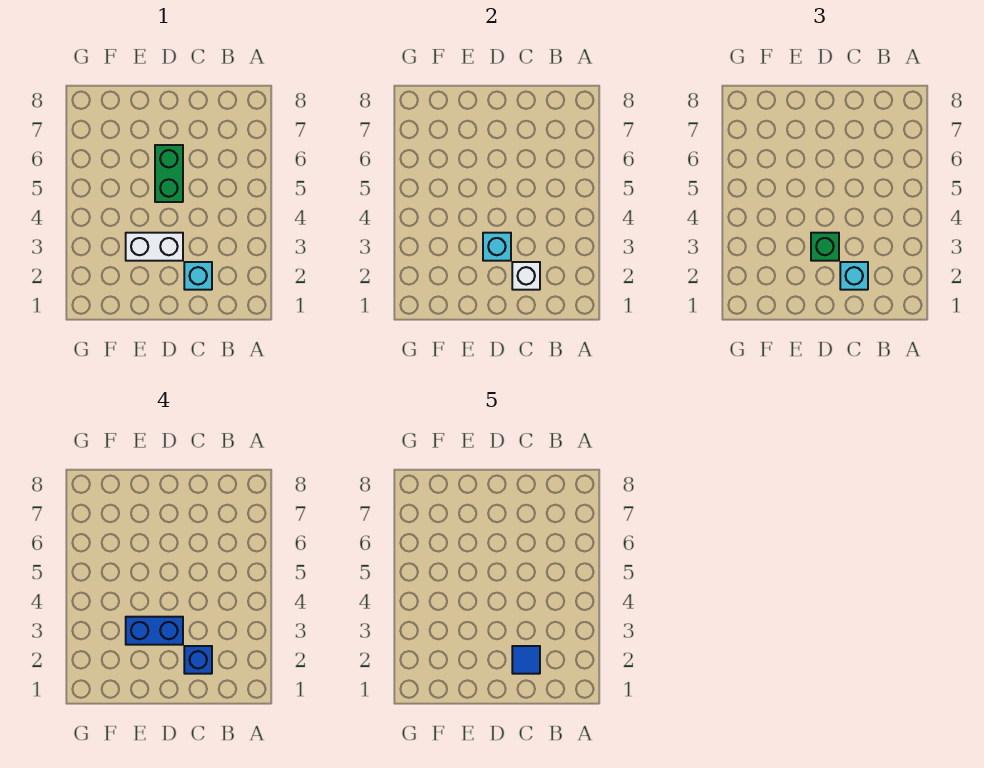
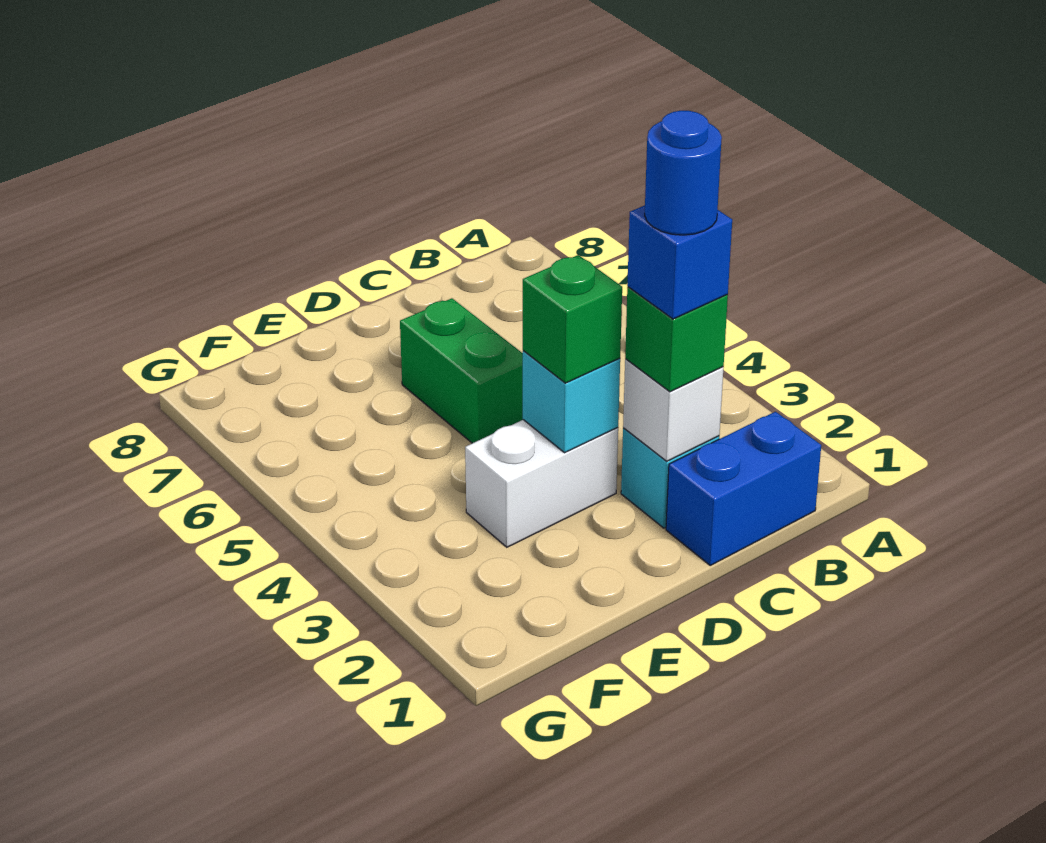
cyan brick C2 level 3 -> green brick C2 level 3
blue tile C2 level 5 -> blue round brick C2 level 5
blue brick D3:E3 level 4 -> blue brick B1:C1 level 1

